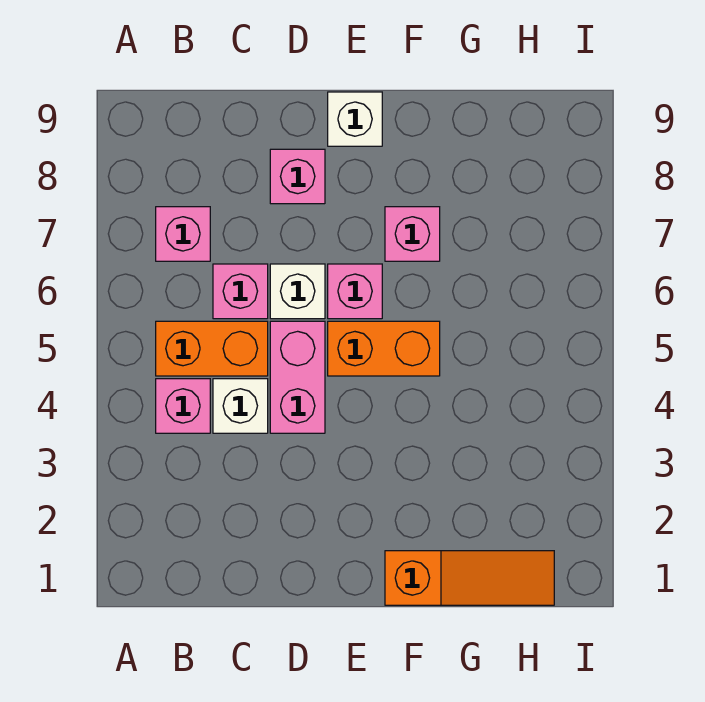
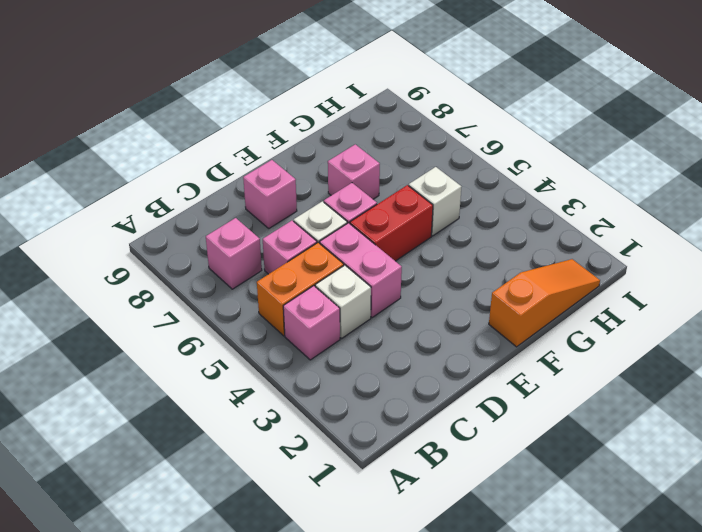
orange brick E5:F5 level 1 -> red brick E5:F5 level 1
white brick E9 level 1 -> white brick G5 level 1

